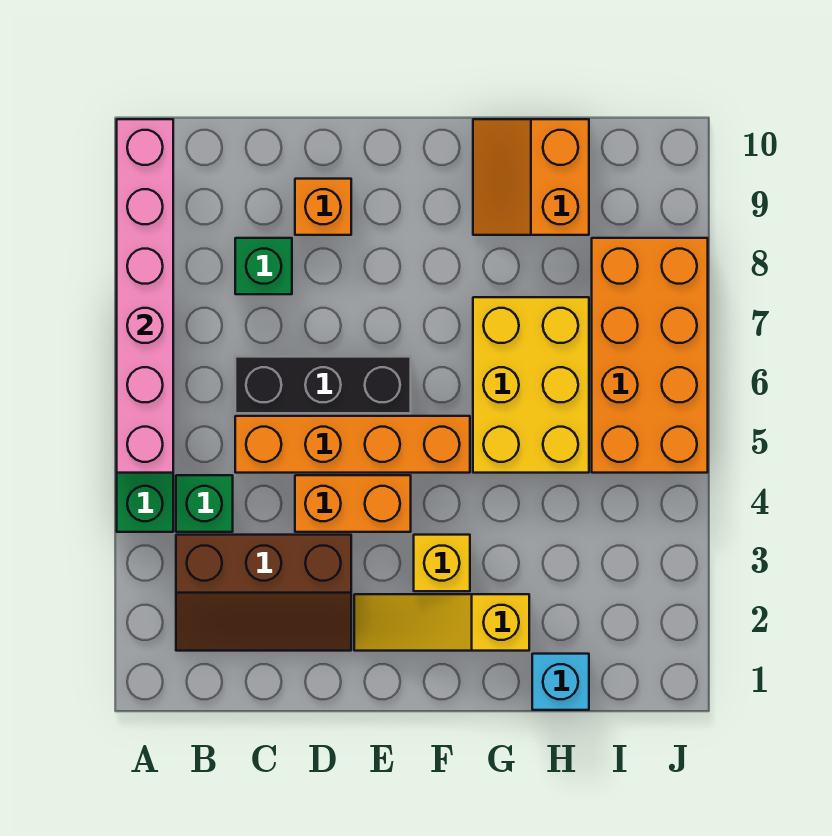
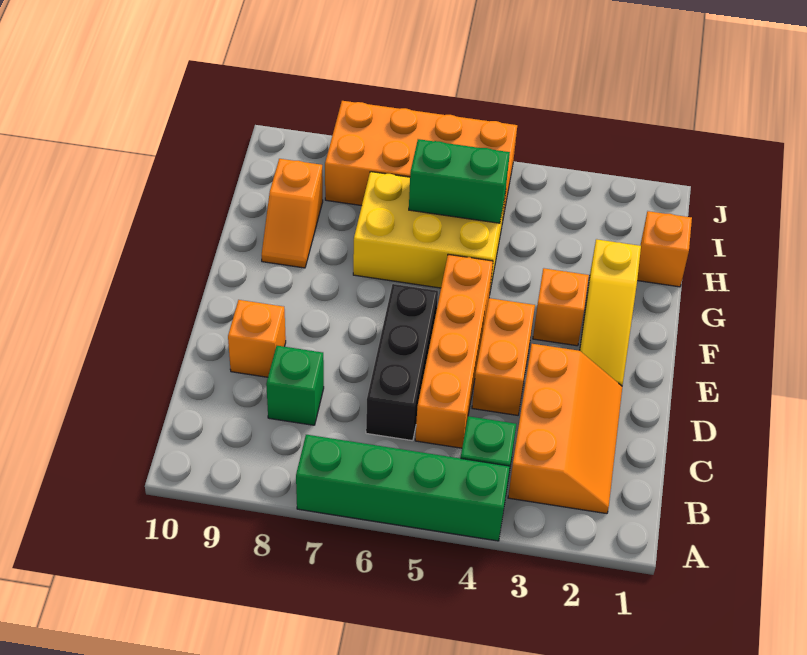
pink brick A5:A10 level 2 -> none
brown slope B2:D3 level 1 top 3 -> orange slope B2:D3 level 1 top 3
yellow brick F3 level 1 -> orange brick F3 level 1
orange slope G9:H10 level 1 top H -> orange slope G9:H9 level 1 top H
cyan brick H1 level 1 -> orange brick H1 level 1
none -> green brick H5:H6 level 2

